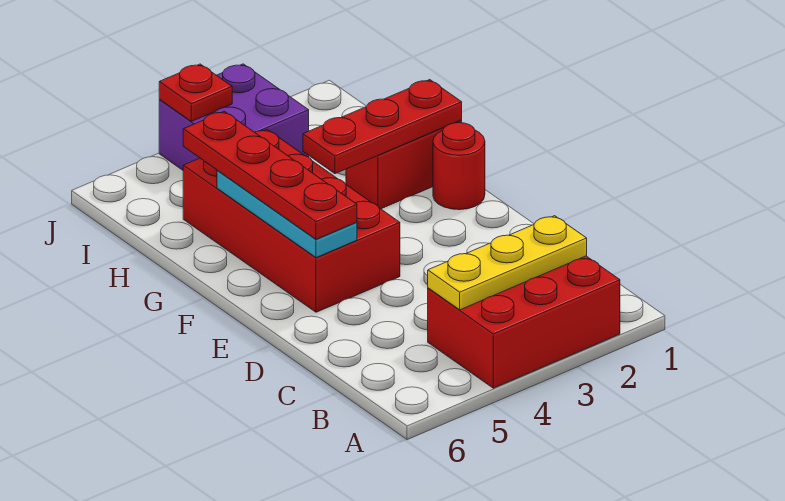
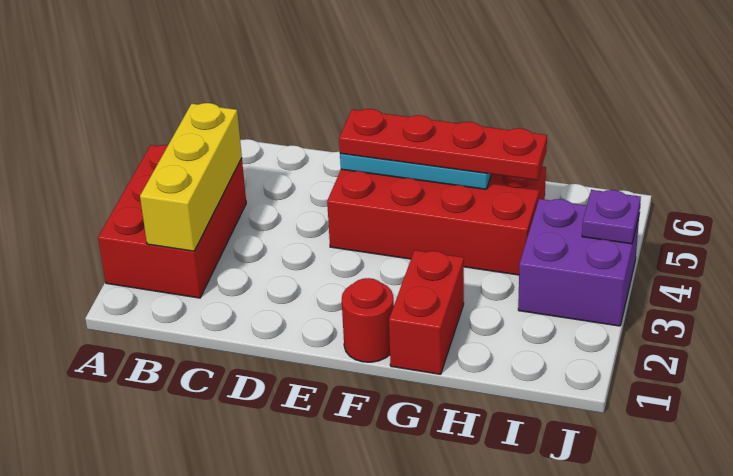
yellow plate B2:B4 level 2 -> yellow brick B2:B4 level 2
red plate G1:G3 level 2 -> none
red plate J4 level 2 -> purple plate J4 level 2

